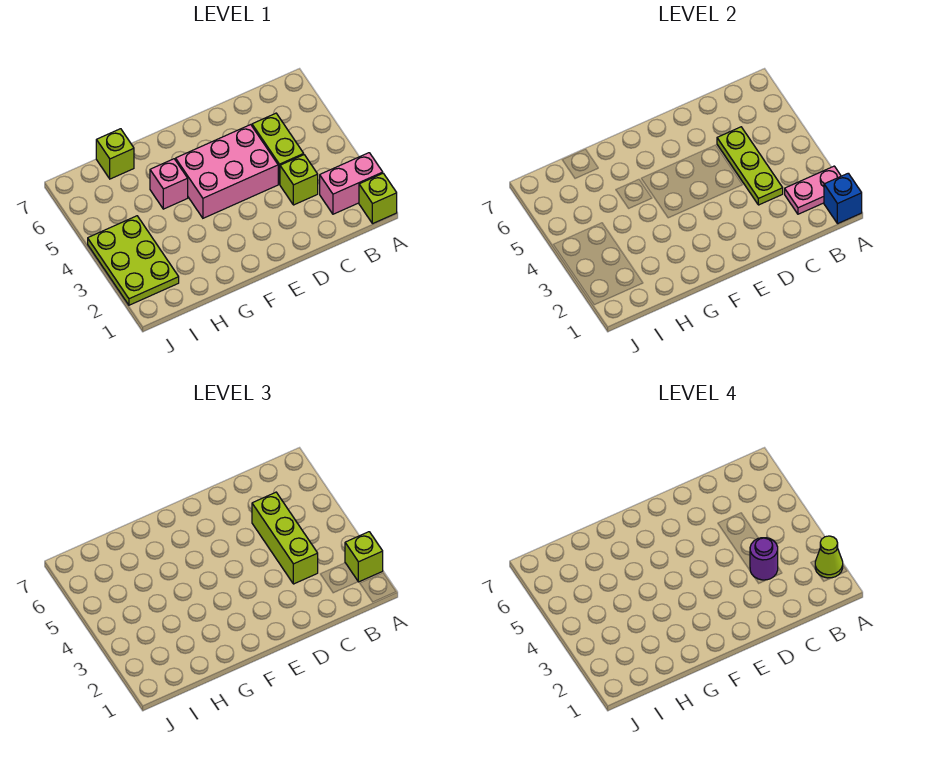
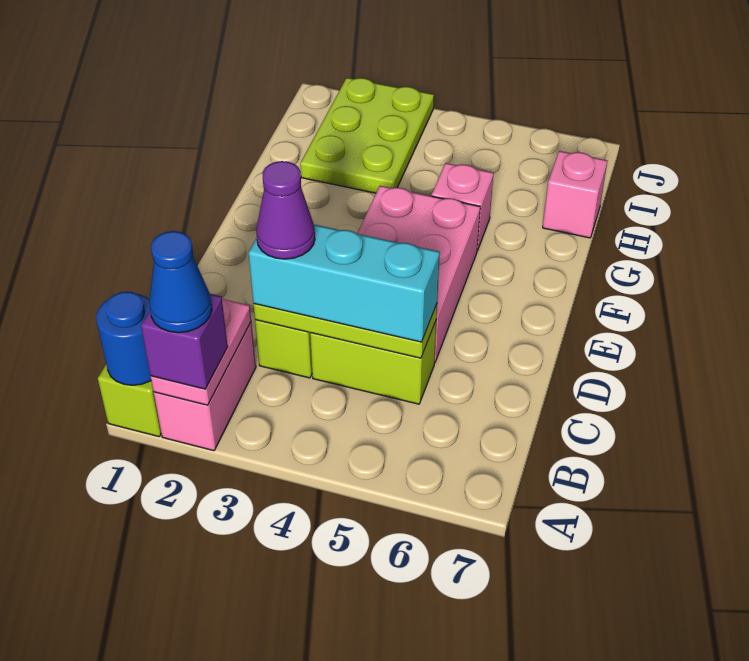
blue brick A1 level 2 -> blue round brick A1 level 2
lime brick A2 level 3 -> purple brick A2 level 3
lime cone A2 level 4 -> blue cone A2 level 4
lime brick C3:C5 level 3 -> cyan brick C3:C5 level 3
purple round brick C3 level 4 -> purple cone C3 level 4
lime brick H7 level 1 -> pink brick H7 level 1
lime plate I2:J4 level 1 -> lime plate H2:J3 level 1

